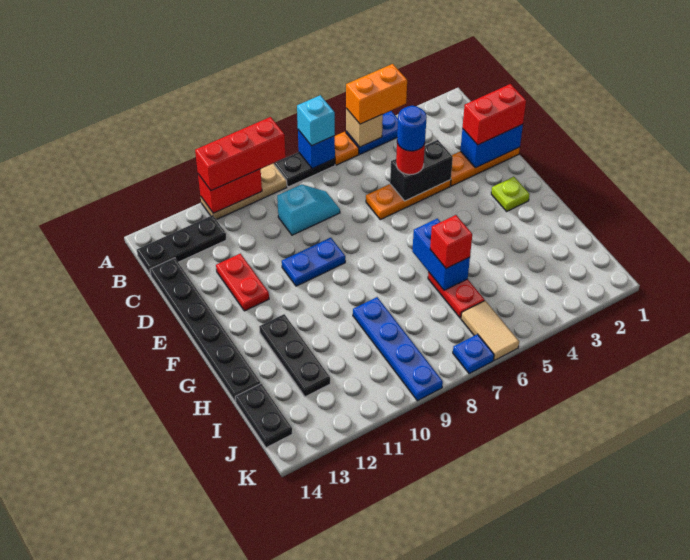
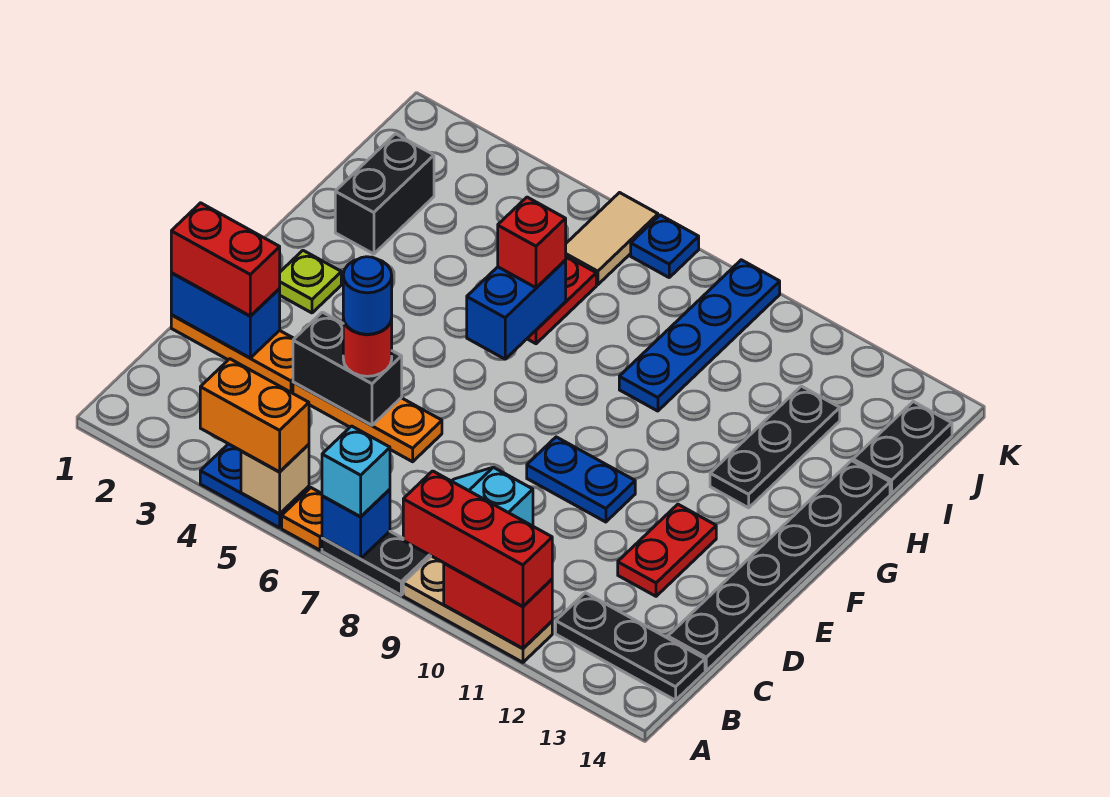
none -> black brick H2:I2 level 1

